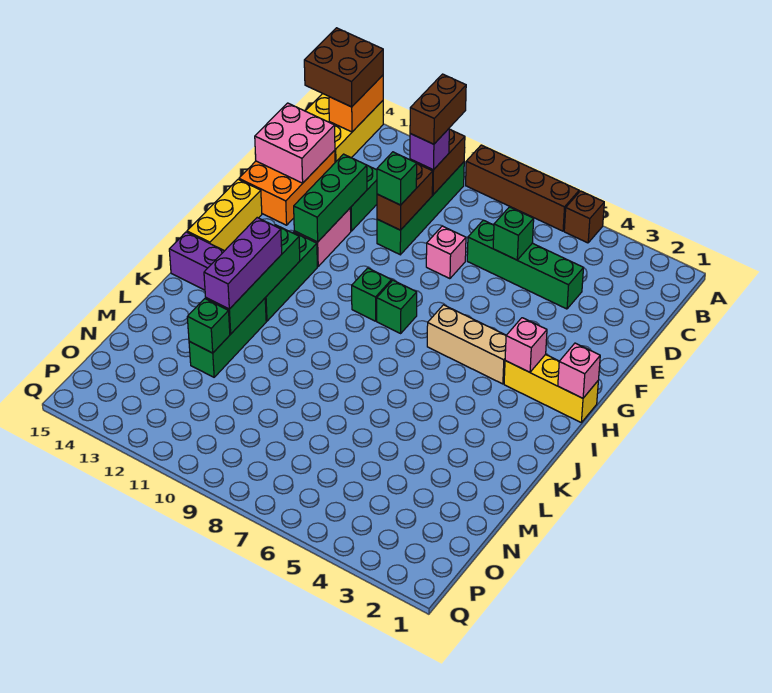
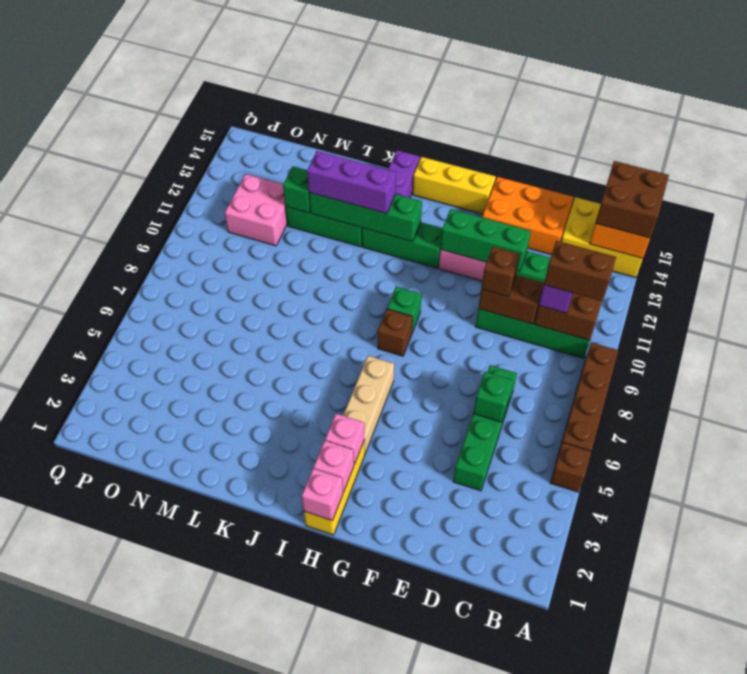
pink brick D14:E15 level 2 -> pink brick N11:O12 level 1
pink brick E8 level 1 -> pink brick H2 level 2
green brick E10 level 3 -> brown brick E10 level 3
green brick H8 level 1 -> brown brick H8 level 1

